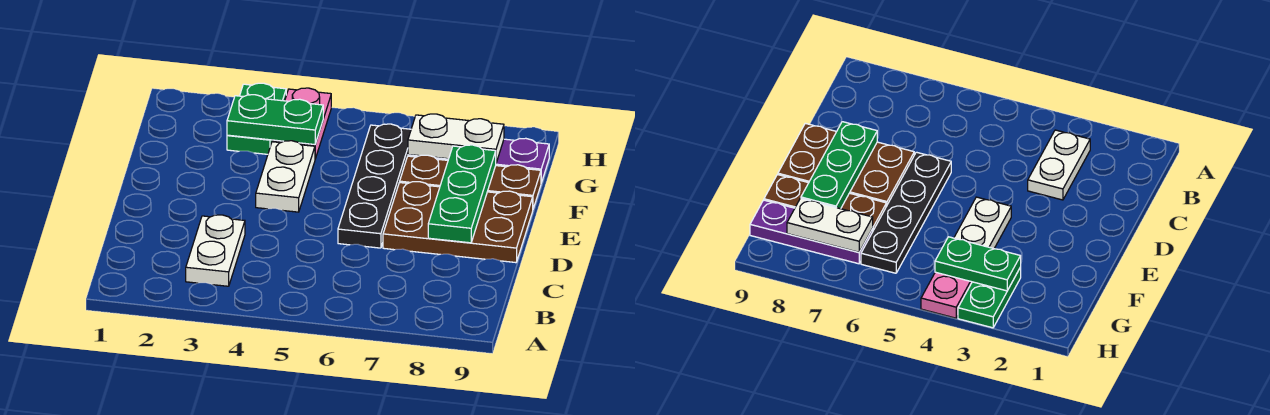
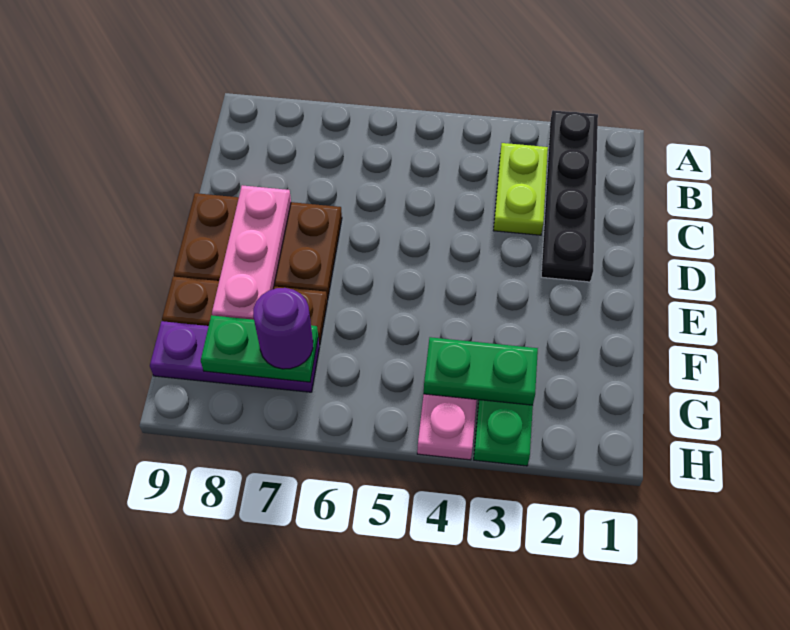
white plate B3:C3 level 1 -> lime plate B3:C3 level 1
black plate D6:G6 level 1 -> black plate A2:D2 level 1
green plate D8:F8 level 2 -> pink plate D8:F8 level 2
white plate E4:F4 level 1 -> none
white plate G7:G8 level 2 -> green plate G7:G8 level 2
none -> purple round brick G7 level 3

